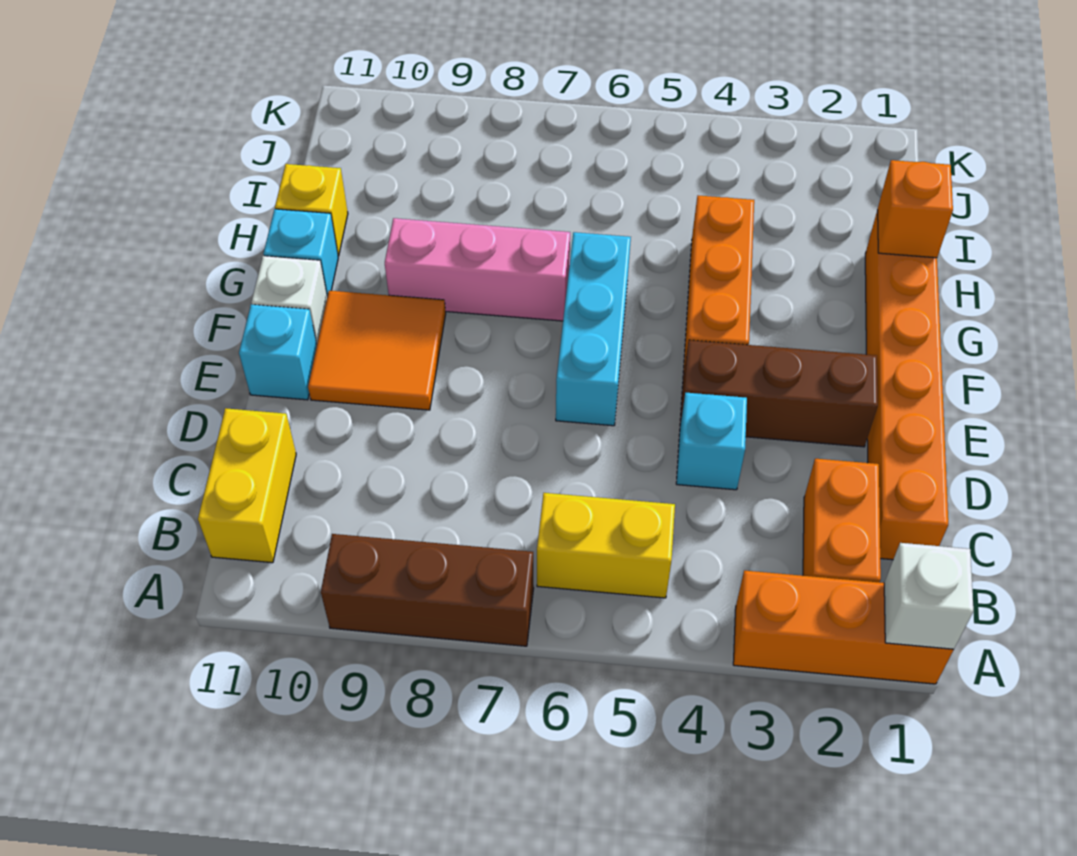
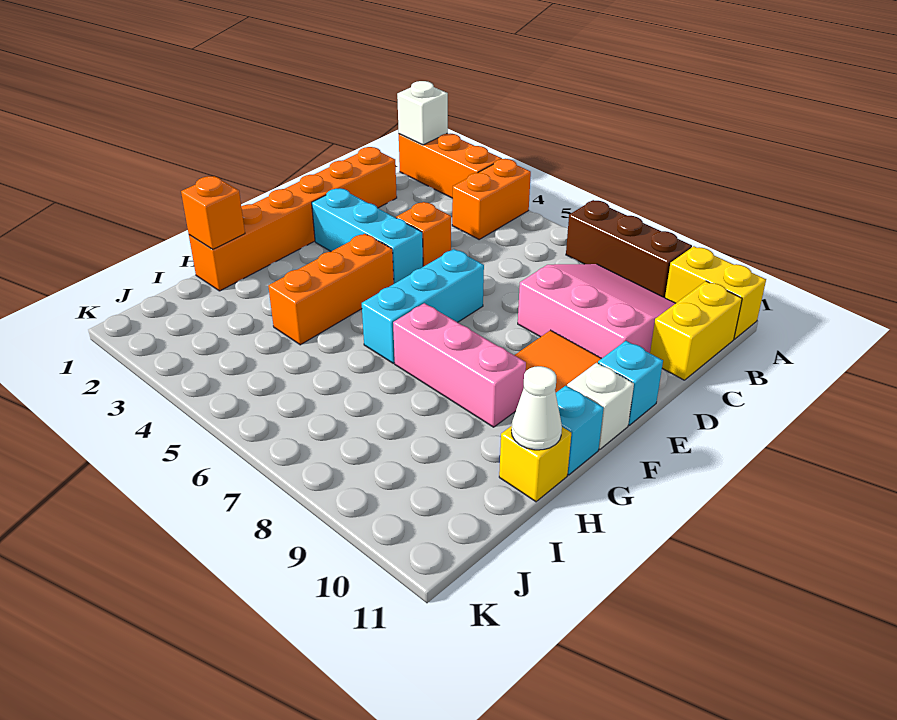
orange brick B2:C2 level 1 -> orange brick A4:B4 level 1
yellow brick B5:B6 level 1 -> yellow brick A10:A11 level 1
none -> pink slope B8:D10 level 1 top D
cyan brick D4 level 1 -> orange brick D4 level 1
brown brick E2:E4 level 1 -> cyan brick E2:E4 level 1
none -> white cone H11 level 2

